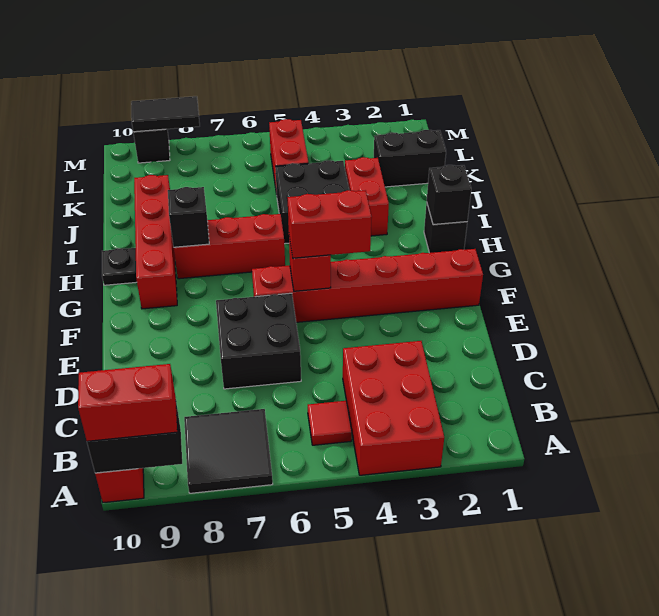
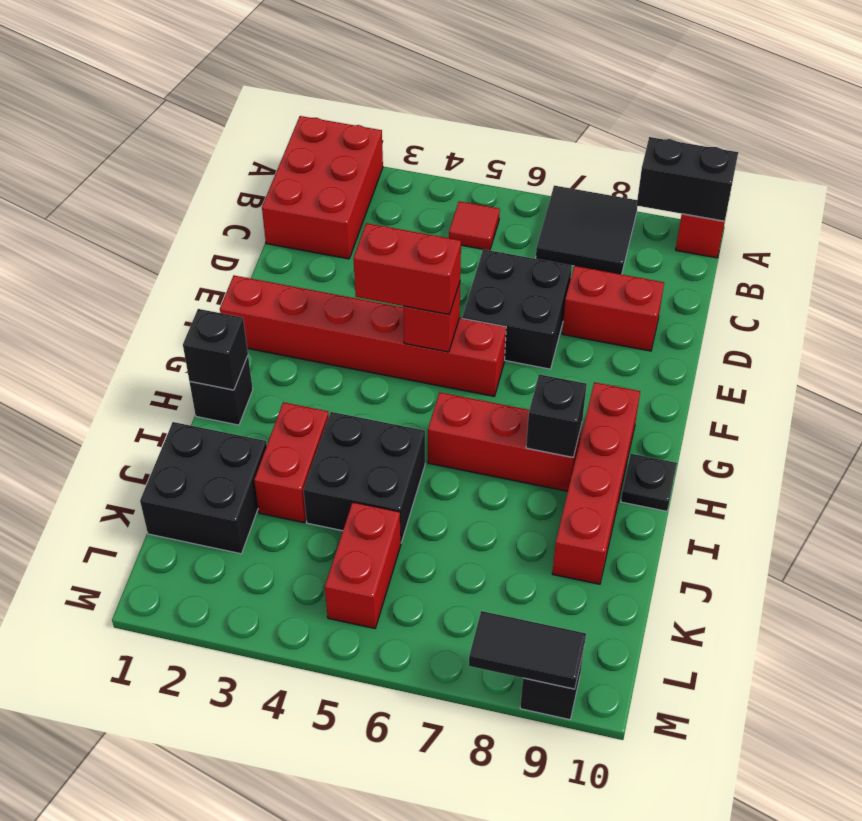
red brick A3:C4 level 1 -> red brick A1:C2 level 1
red brick A9:A10 level 3 -> red brick D8:D9 level 1
black brick K1:K2 level 1 -> black brick J1:K2 level 1

